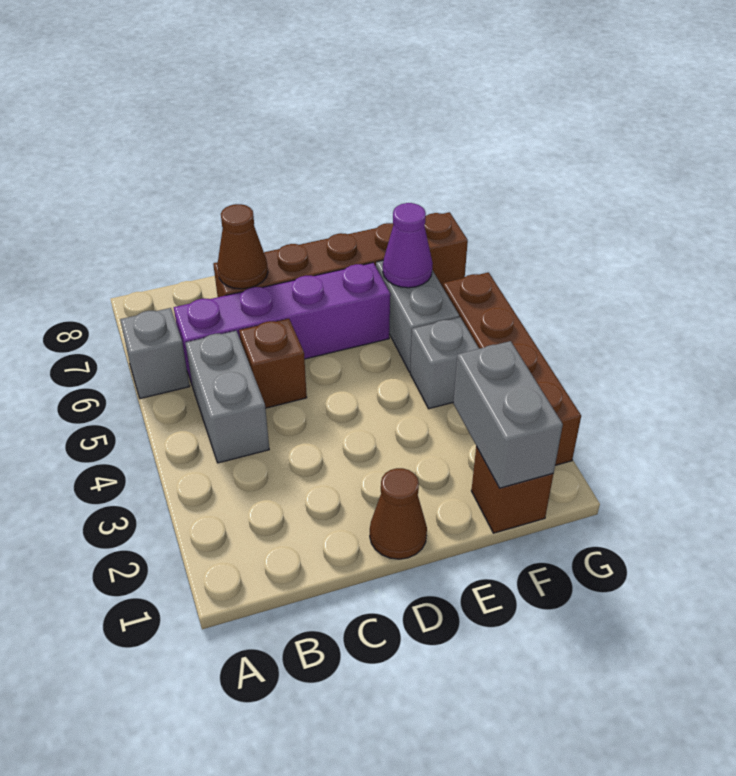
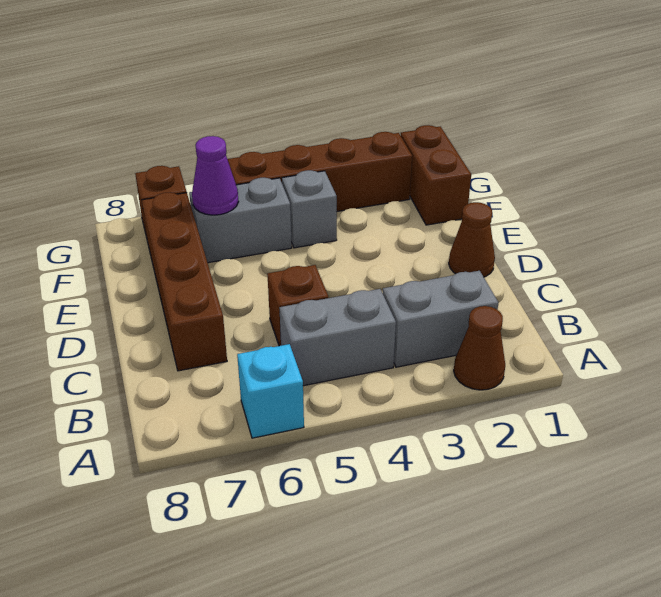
grey brick A6 level 1 -> cyan brick A6 level 1
purple brick B6:E6 level 1 -> none
brown cone C7 level 2 -> brown cone A2 level 1
brown brick F1 level 1 -> brown brick F1:G1 level 1
grey brick F1:F2 level 2 -> grey brick B2:B3 level 1

